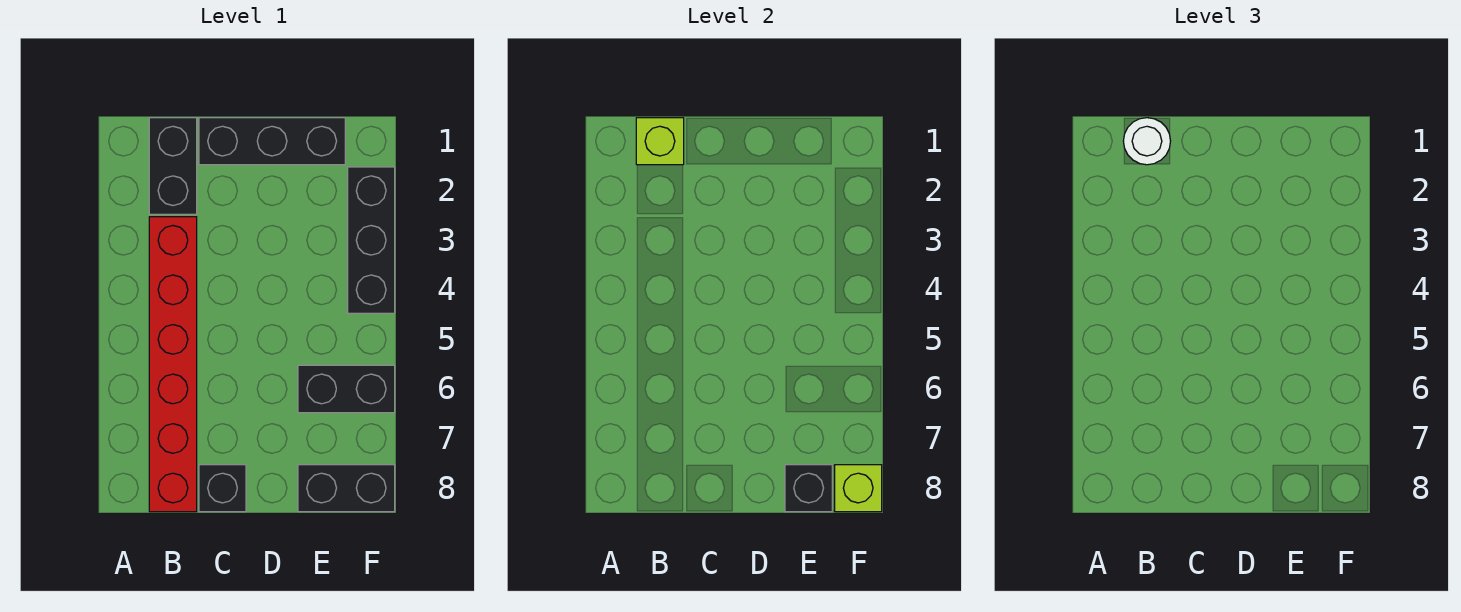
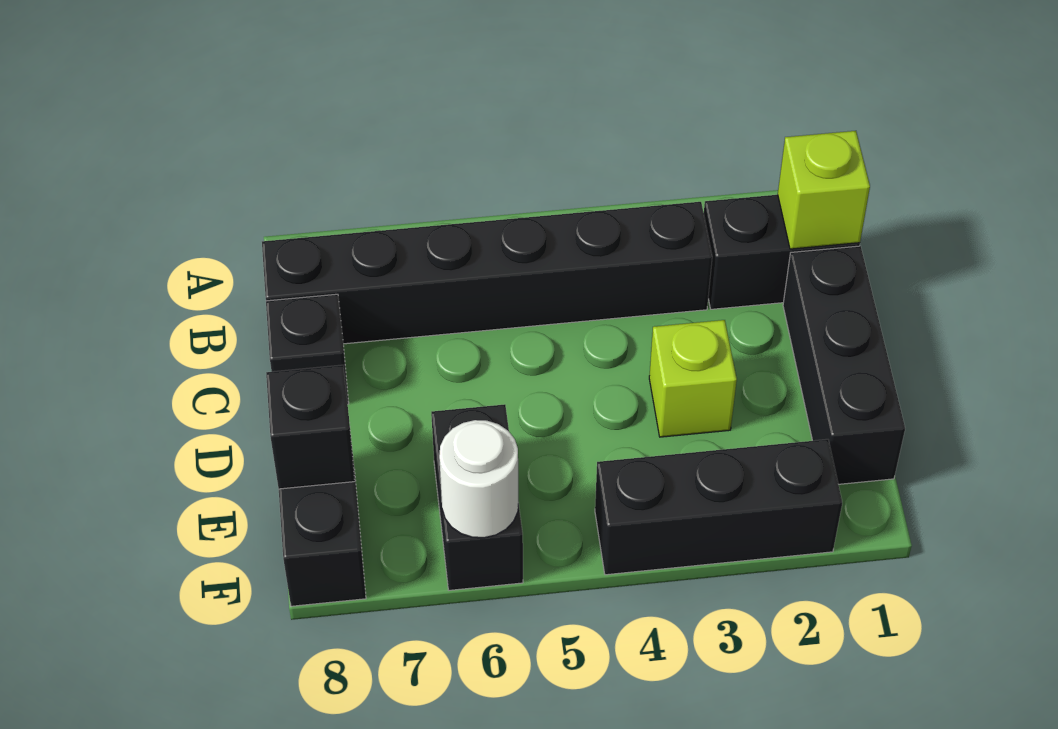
white round brick B1 level 3 -> white round brick F6 level 2
red brick B3:B8 level 1 -> black brick B3:B8 level 1
lime brick F8 level 2 -> lime brick D3 level 1

